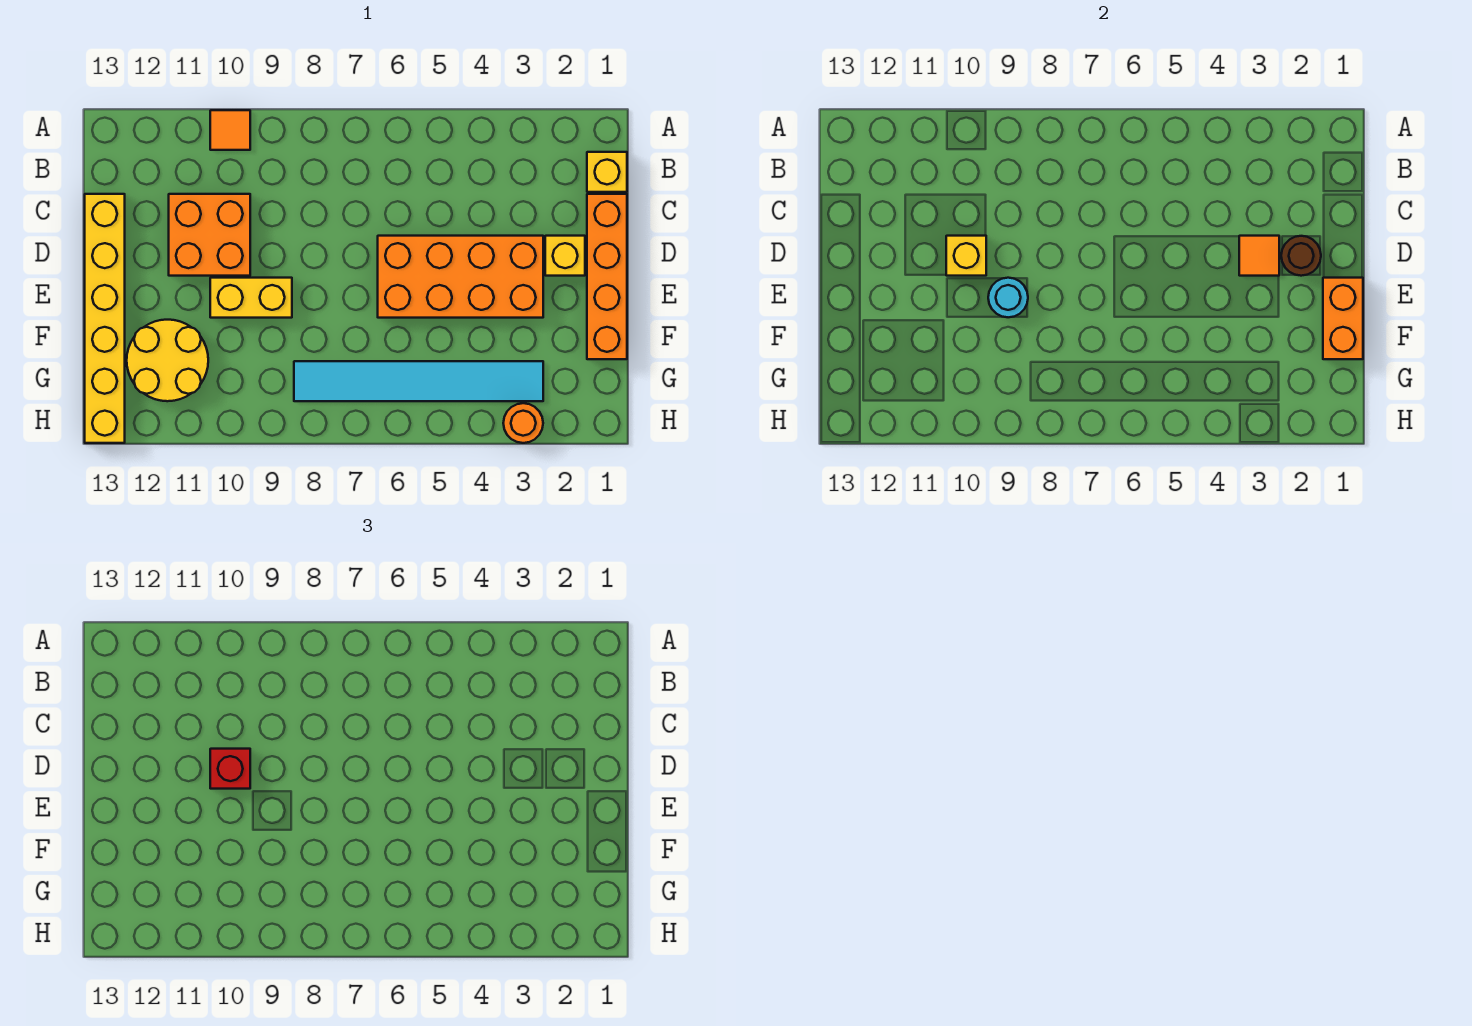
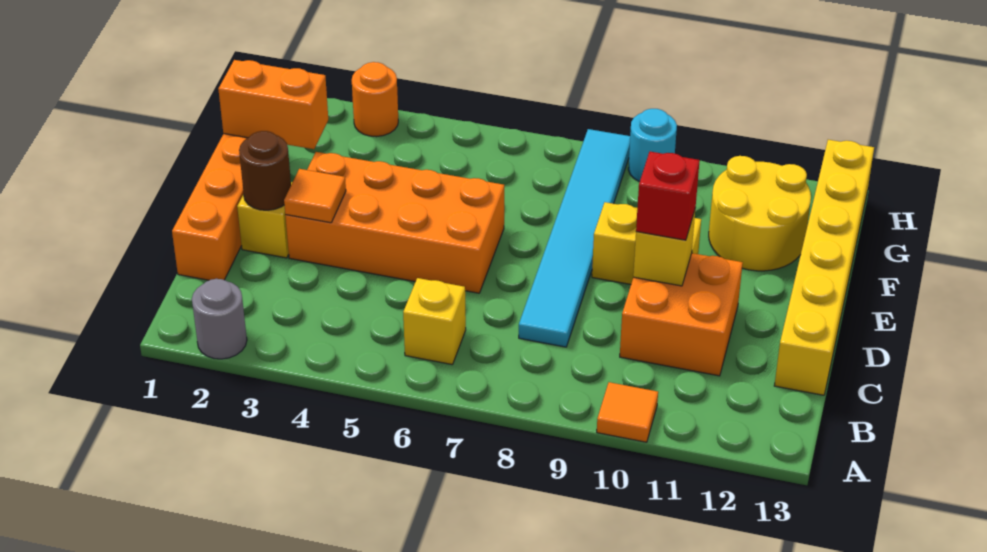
none -> grey round brick A2 level 1
yellow brick B1 level 1 -> yellow brick B6 level 1
orange brick E1:F1 level 2 -> orange brick F1:F2 level 2
cyan round brick E9 level 2 -> cyan round brick H9 level 1
cyan tile G3:G8 level 1 -> cyan tile C8:H8 level 1

